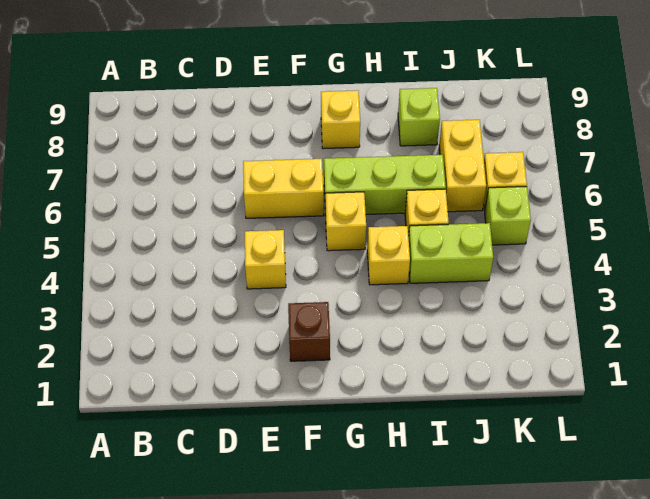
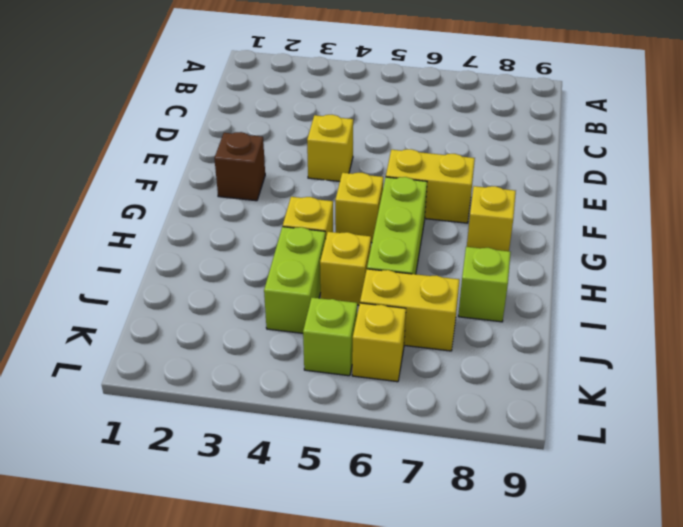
yellow brick E6:F6 level 1 -> yellow brick F6:F7 level 1

